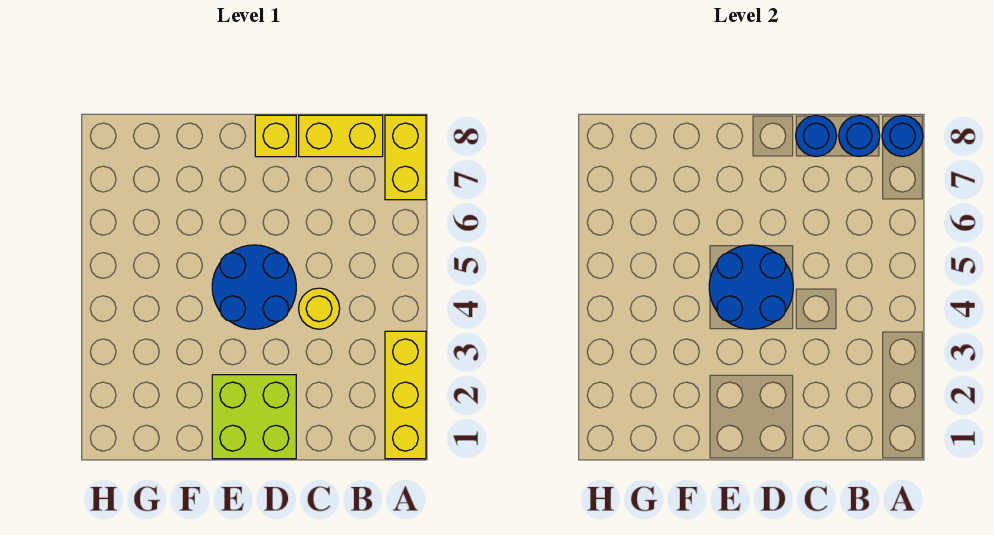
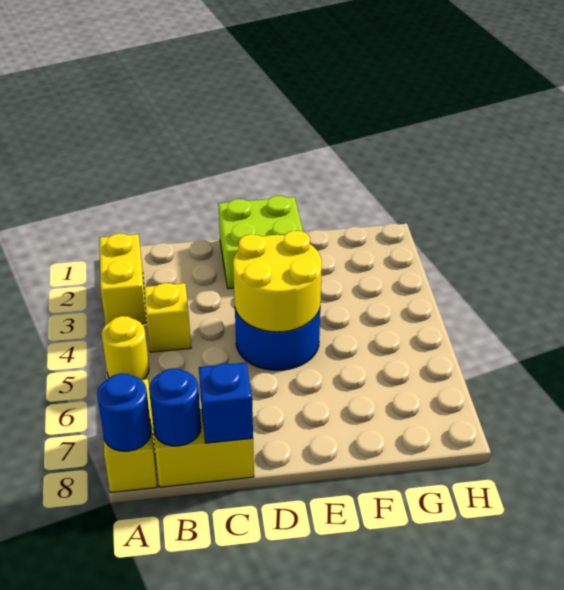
yellow brick A1:A3 level 1 -> yellow brick A2:A3 level 1
yellow round brick C4 level 1 -> yellow round brick A5 level 1
blue round brick C8 level 2 -> blue brick C8 level 2
blue round brick D4:E5 level 2 -> yellow round brick D4:E5 level 2
yellow brick D8 level 1 -> yellow brick B4 level 1

